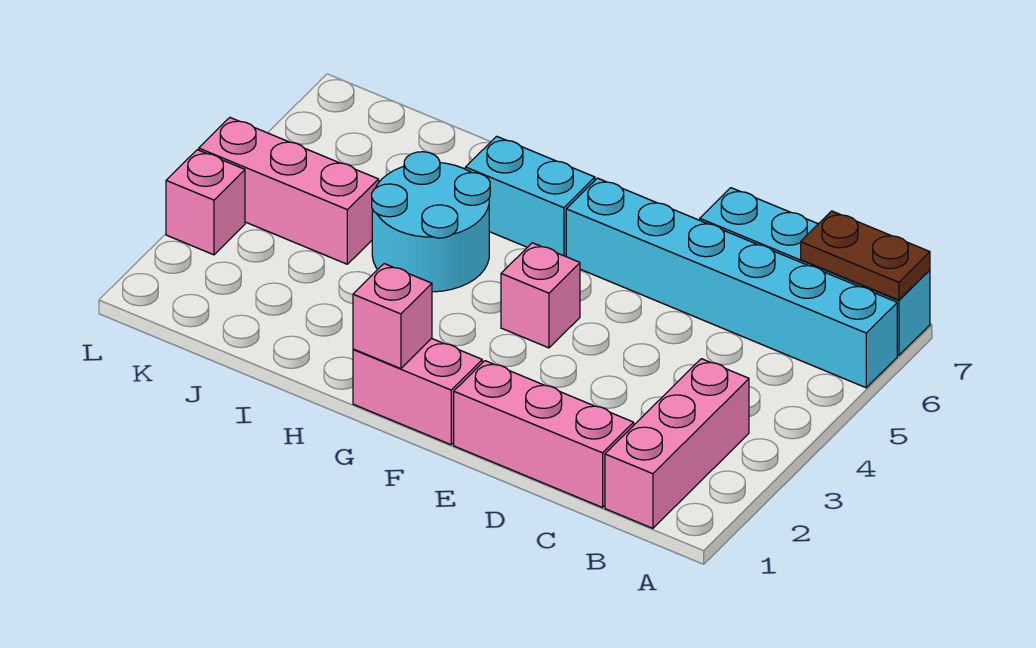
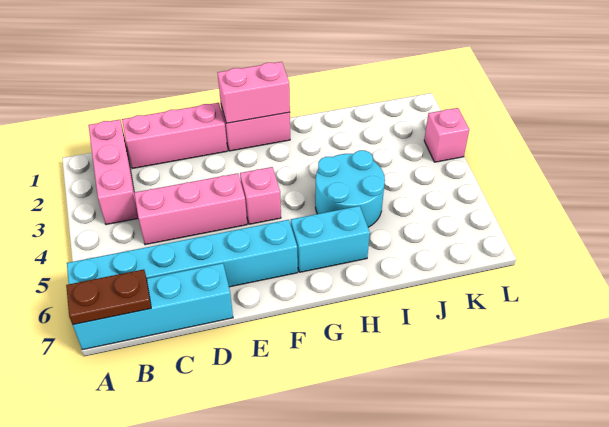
pink brick G1 level 2 -> pink brick F1:G1 level 2
pink brick J4:L4 level 1 -> pink brick C4:E4 level 1

